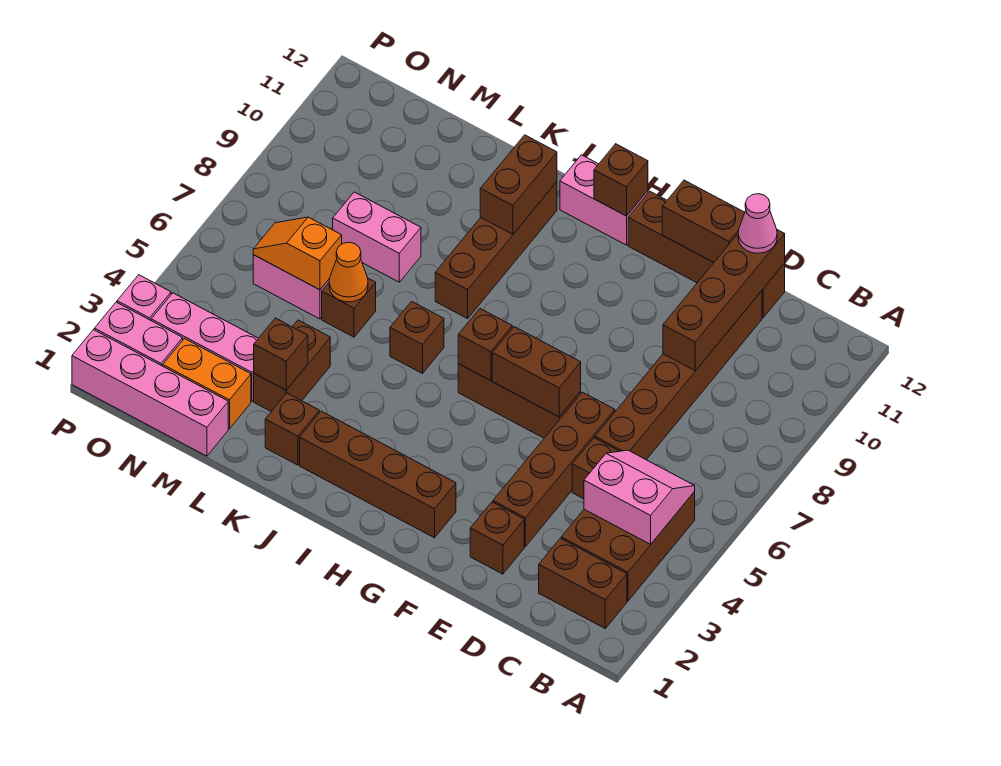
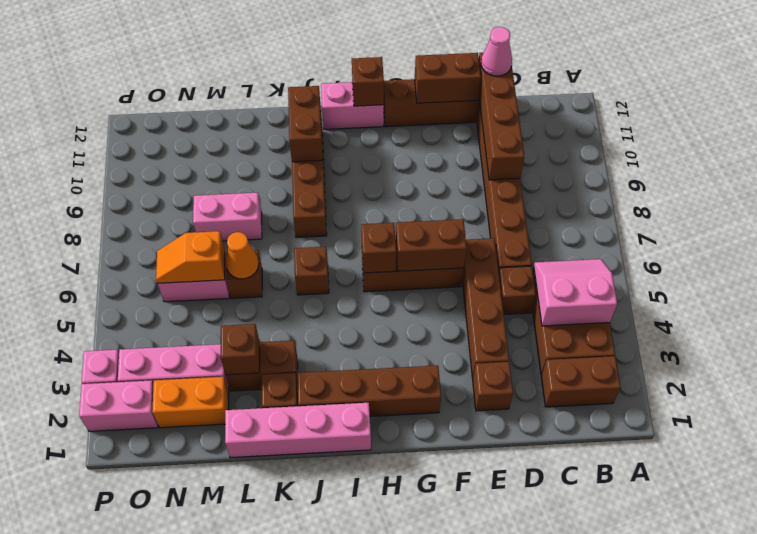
brown brick L3:L4 level 1 -> brown brick K3:L3 level 1
pink brick M1:P1 level 1 -> pink brick I1:L1 level 1

